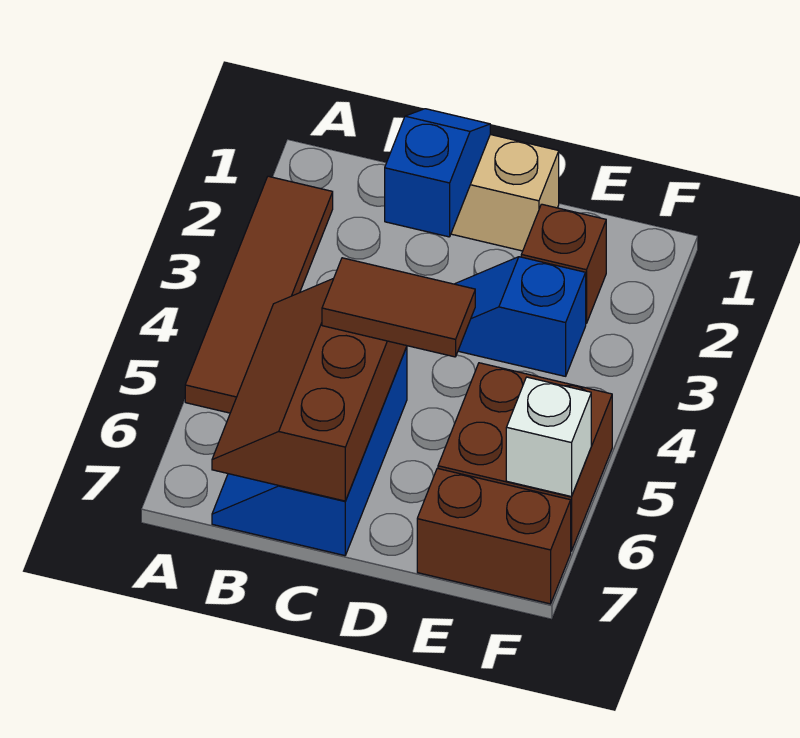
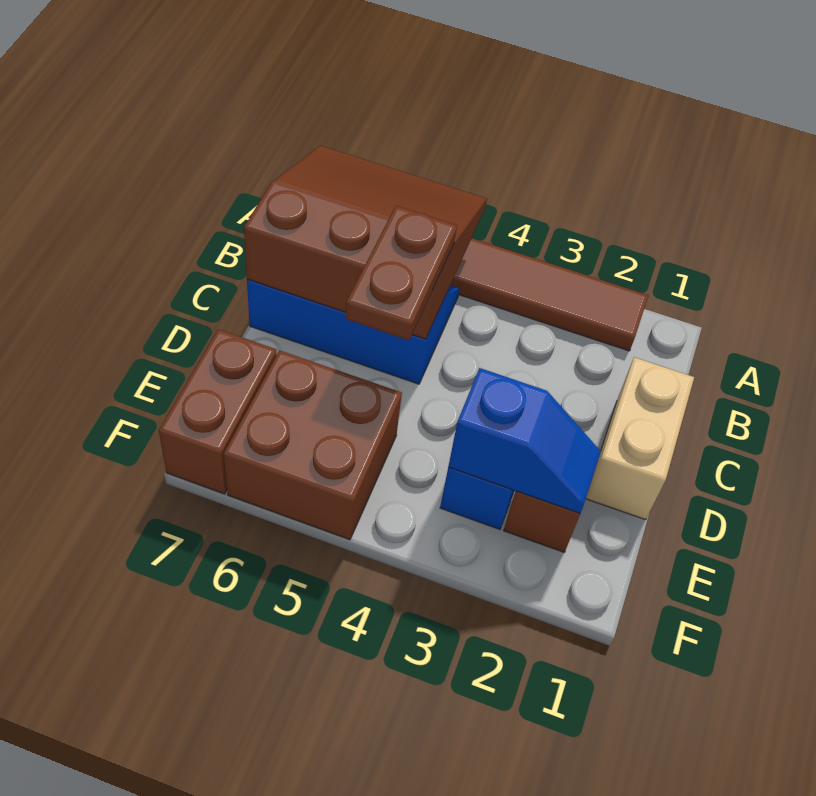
brown slope B5:C7 level 2 top C -> brown slope A5:C7 level 2 top C
blue slope C1:C2 level 2 top 2 -> blue slope E2:E3 level 2 top 3
brown tile C5:D5 level 3 -> brown plate C5:D5 level 3
white brick F6 level 2 -> none

